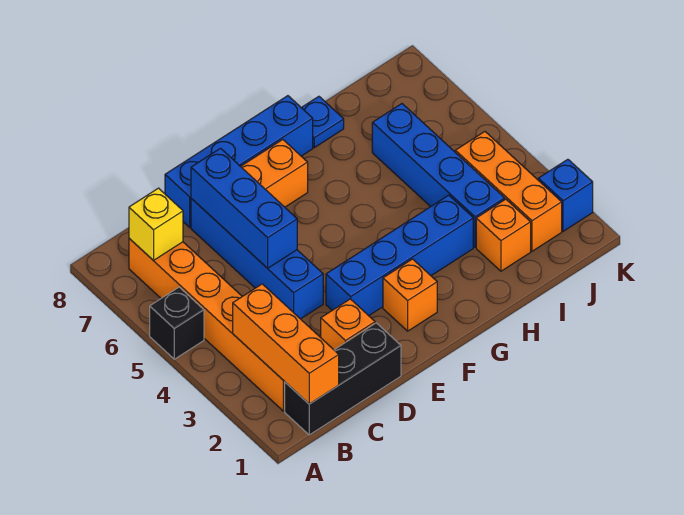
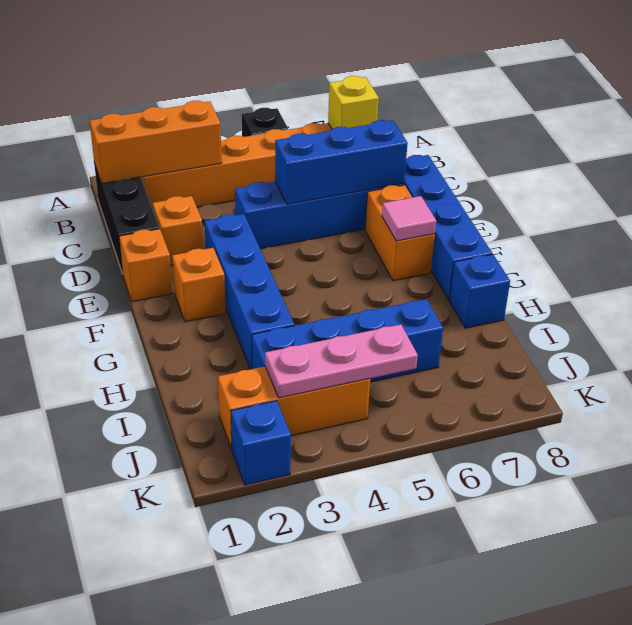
none -> pink tile F7 level 2
blue plate H8 level 1 -> blue brick H8 level 1
orange brick I2 level 1 -> orange brick E1 level 1
none -> pink plate J3:J5 level 2

